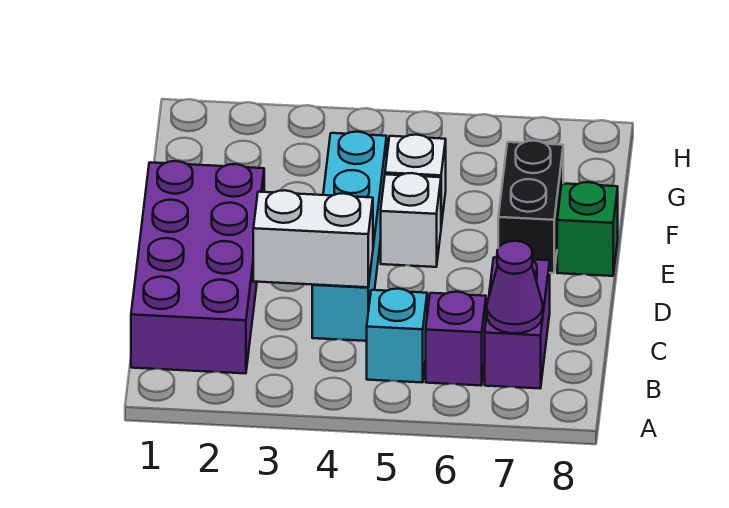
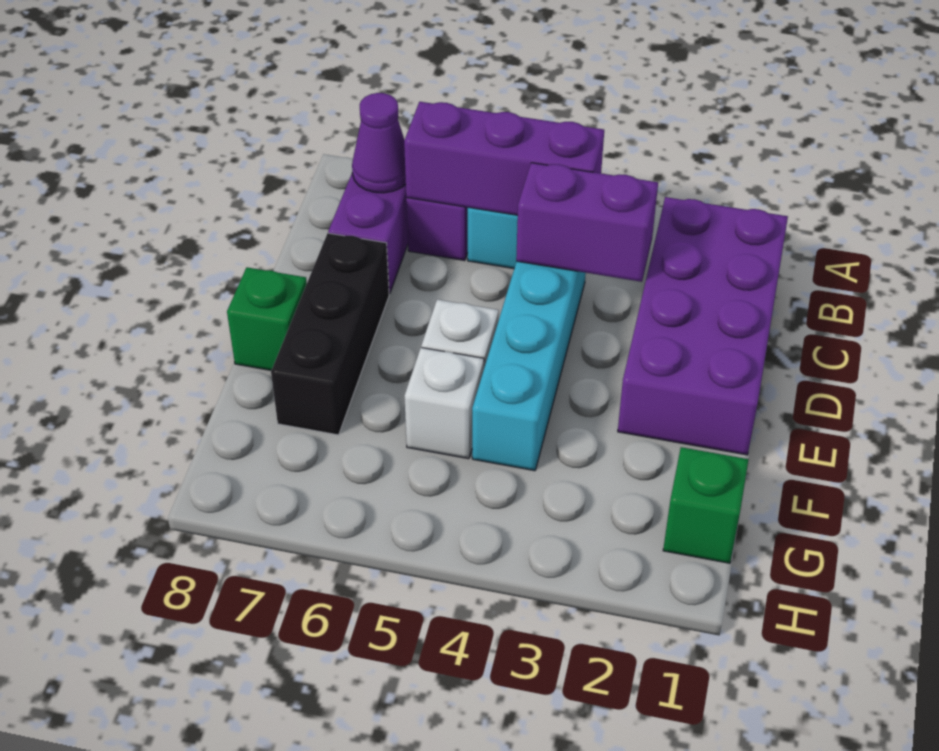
none -> purple brick B4:B6 level 2
white brick C3:C4 level 2 -> purple brick C3:C4 level 2
black brick E7:F7 level 1 -> black brick D7:F7 level 1
none -> green brick G1 level 1

